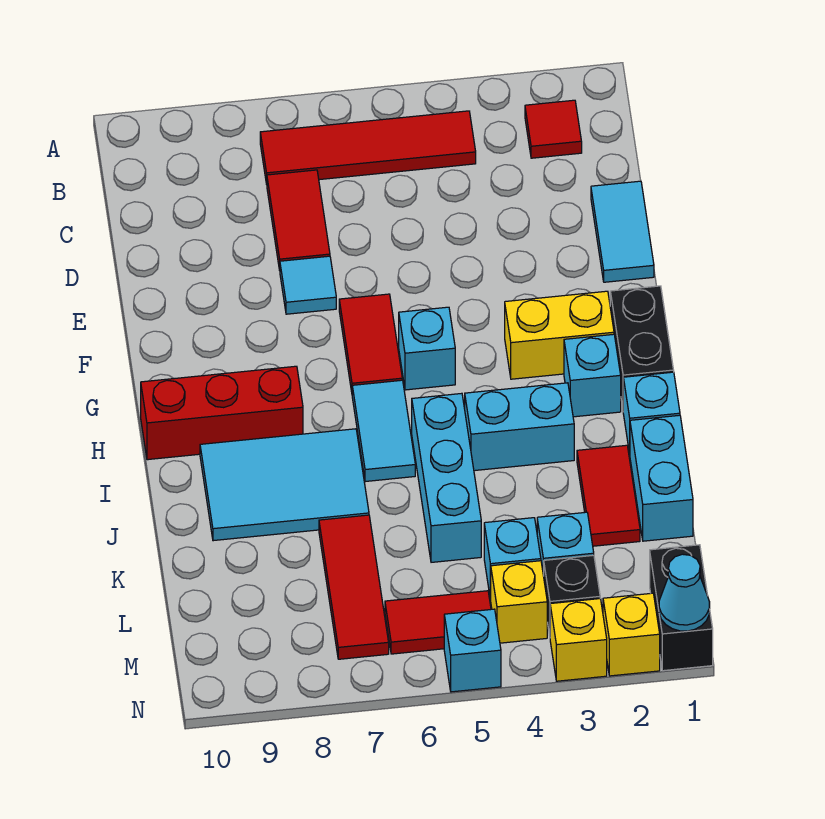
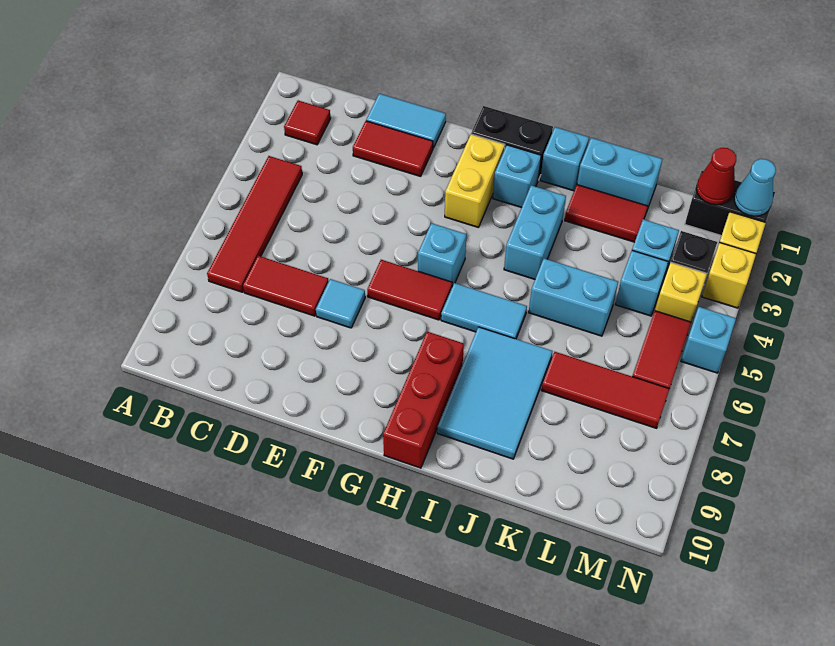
none -> red tile D2:E2 level 1
cyan brick I5:K5 level 1 -> cyan brick J5:K5 level 1
none -> red cone M1 level 2

